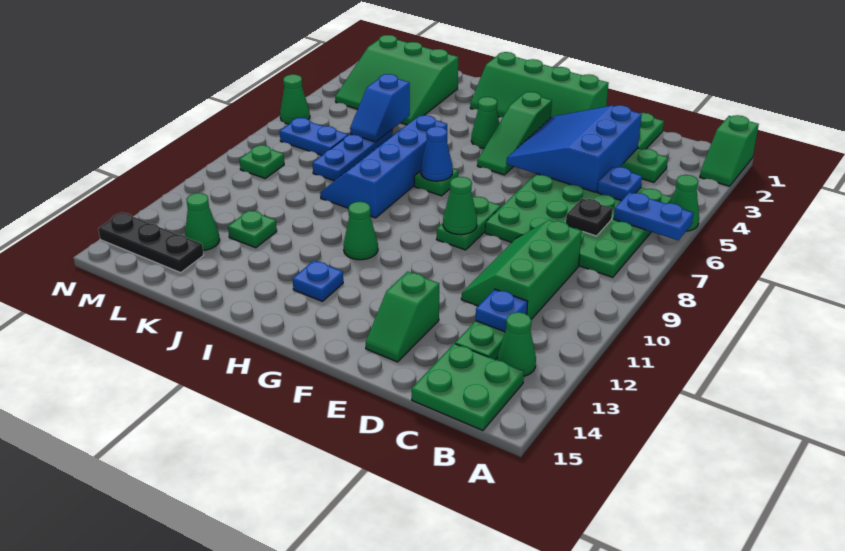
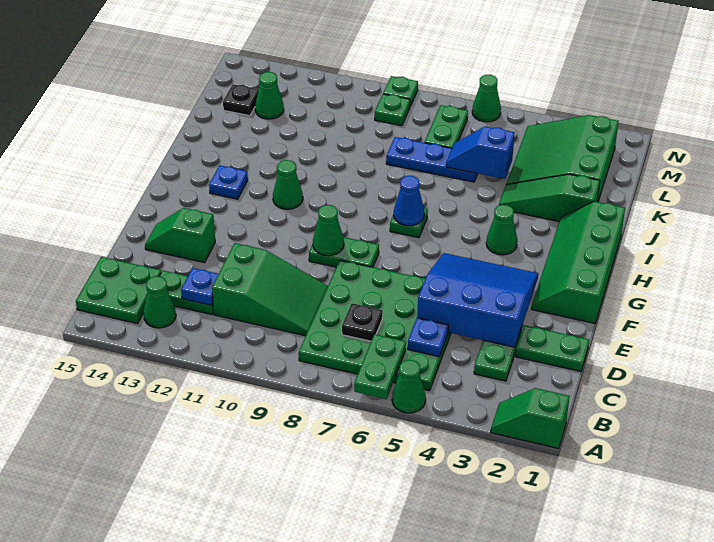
blue plate A6:B6 level 2 -> green plate A6:B6 level 2
green slope C9:D11 level 1 top C -> green slope C9:D11 level 1 top 11
green slope G3:G5 level 1 top 3 -> green slope J2:J4 level 1 top 2
blue slope I6:J9 level 1 top I -> none
green plate K12 level 1 -> green plate N9 level 1
blue plate L7:M7 level 1 -> green plate L7:M7 level 1
black plate L14:N14 level 1 -> black plate L14 level 1

